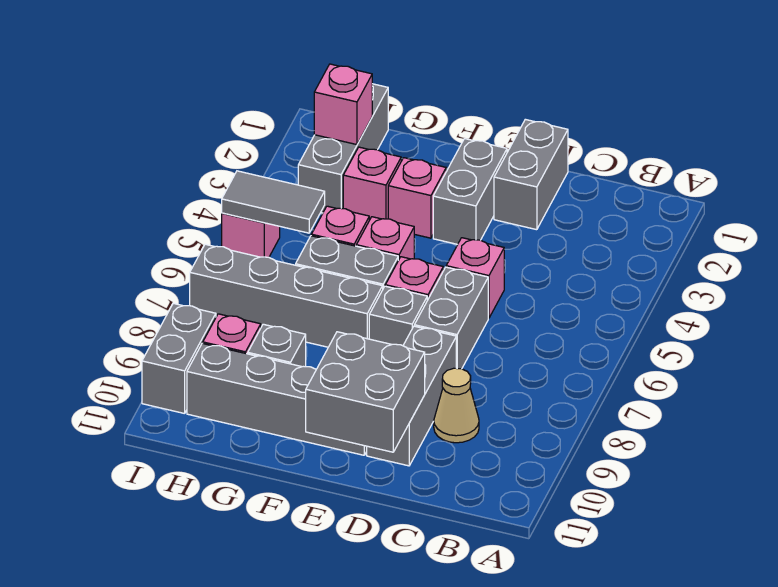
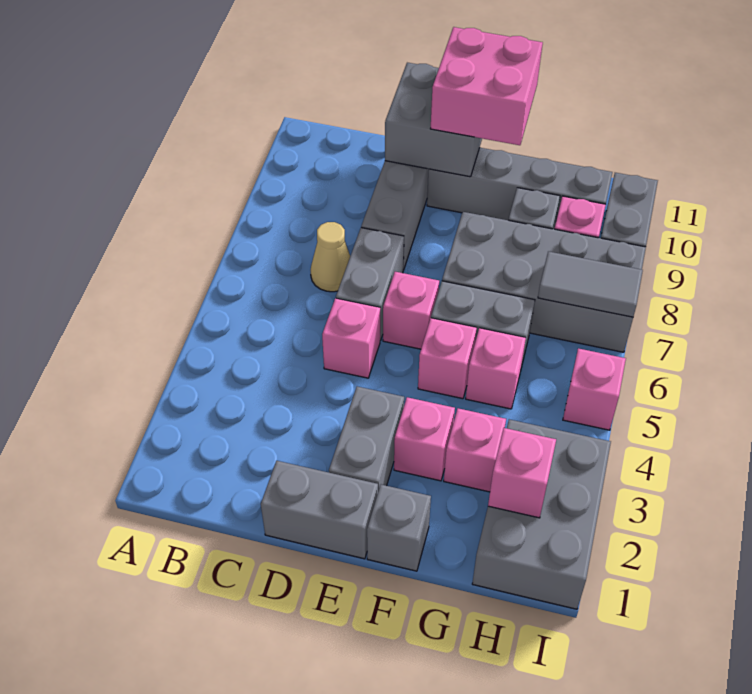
tan cone C9 level 1 -> tan cone C7 level 1
grey brick D1:D2 level 1 -> grey brick D1:E1 level 1
grey brick E7 level 1 -> grey brick F1 level 1
none -> pink brick E10:F11 level 3
grey brick F7:I7 level 1 -> grey brick F7:I8 level 1
grey brick H1:H3 level 1 -> grey brick H1:I3 level 1
grey tile H5:I5 level 2 -> grey tile H7:I7 level 2

